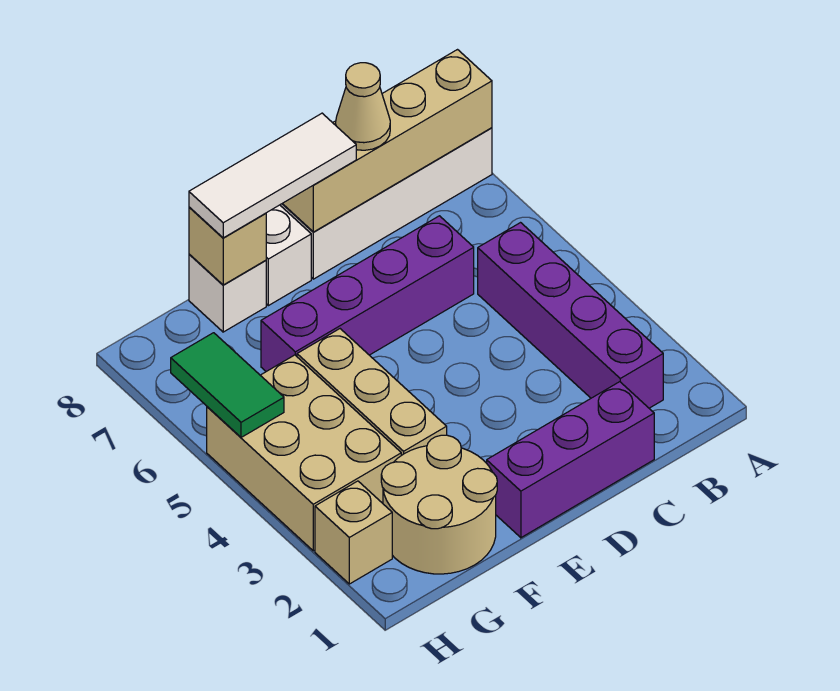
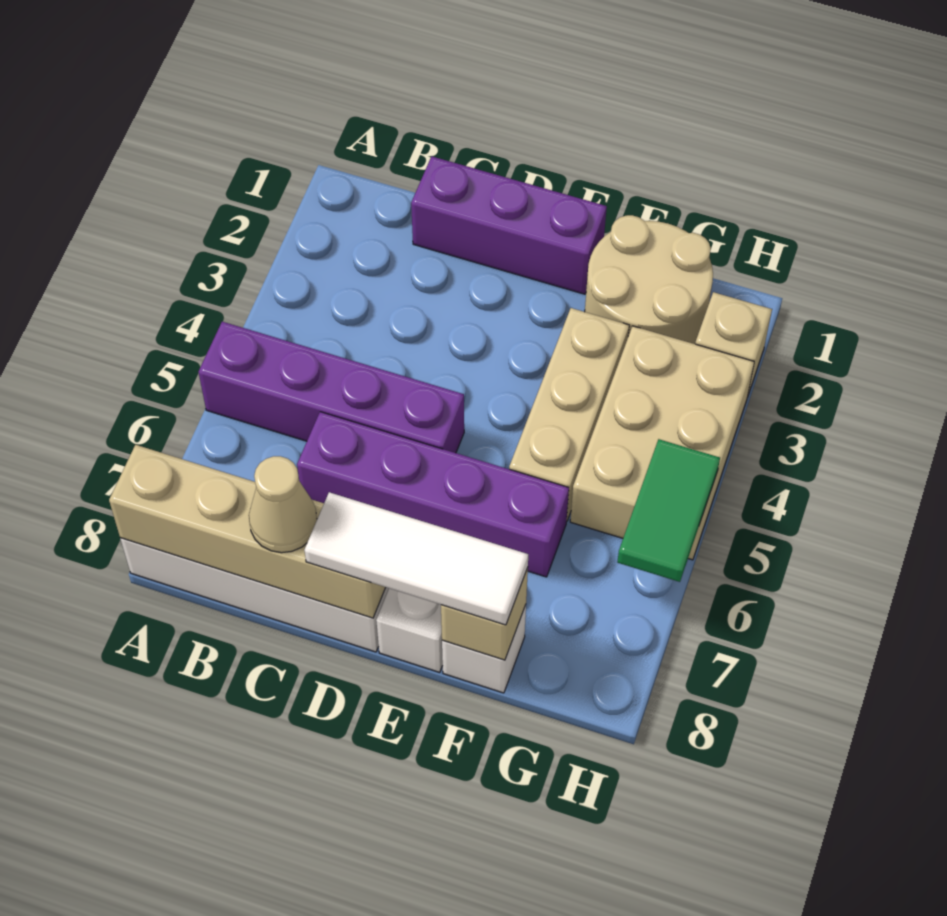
purple brick B2:B5 level 1 -> purple brick A5:D5 level 1

